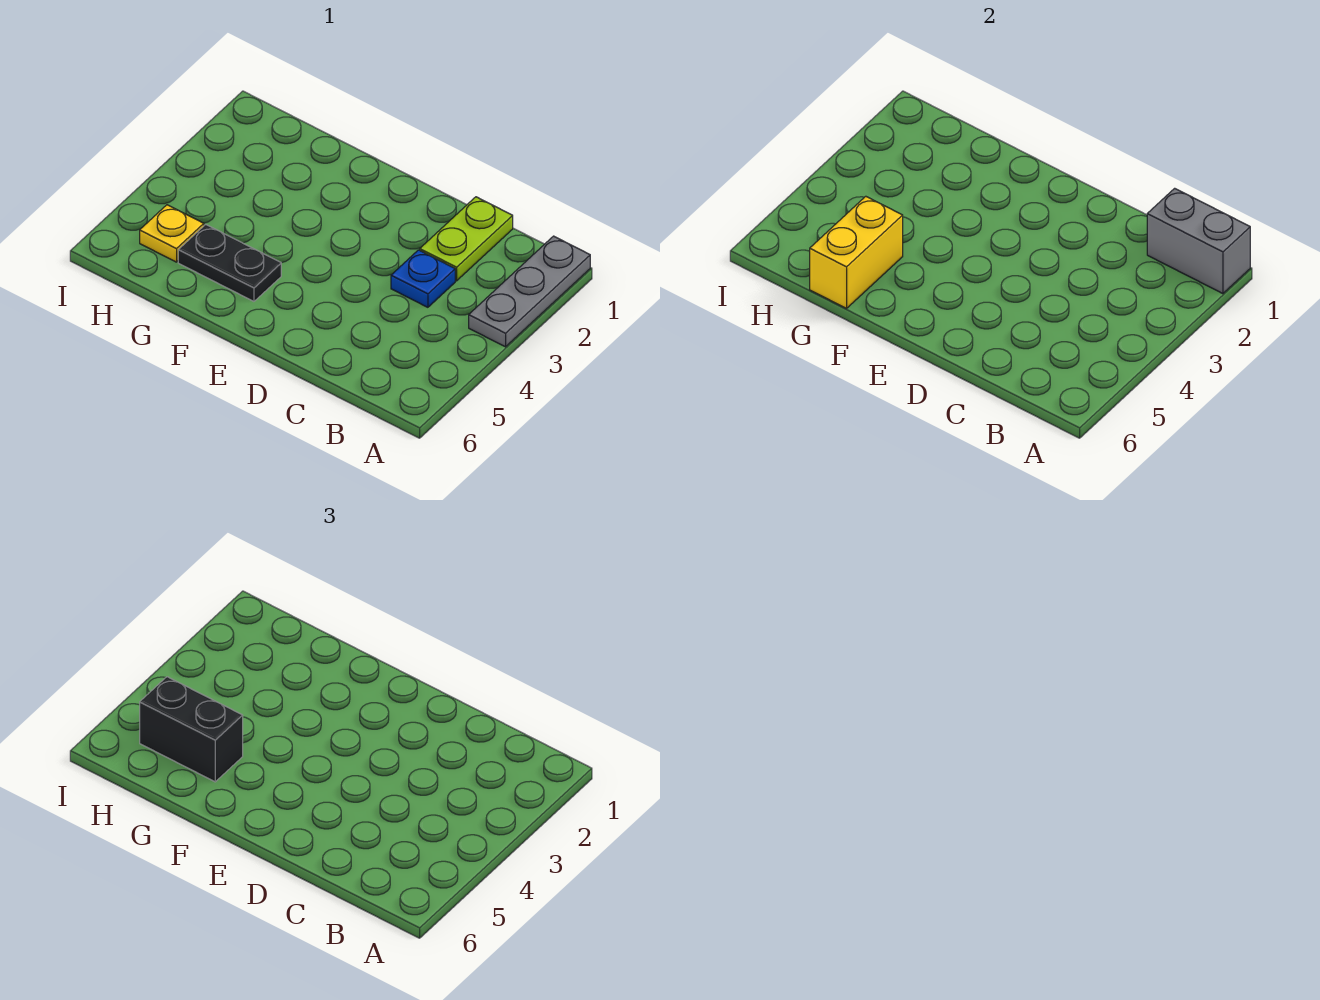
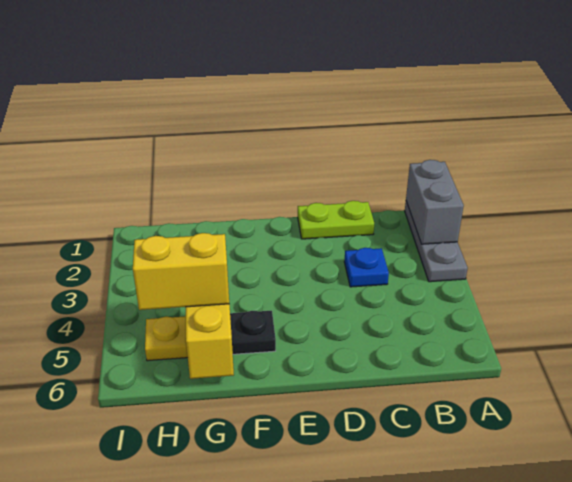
grey brick A1:B1 level 2 -> grey brick A1:A2 level 2
lime plate C1:C2 level 1 -> lime plate C1:D1 level 1
black brick G5:H5 level 3 -> yellow brick G5:H5 level 3

